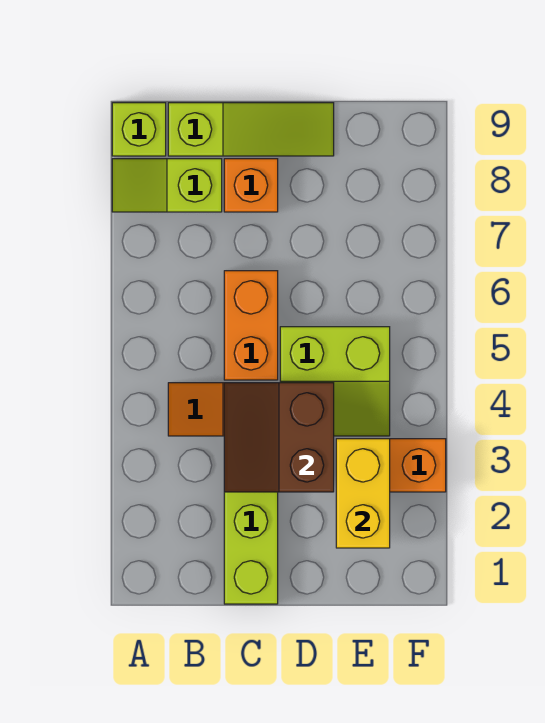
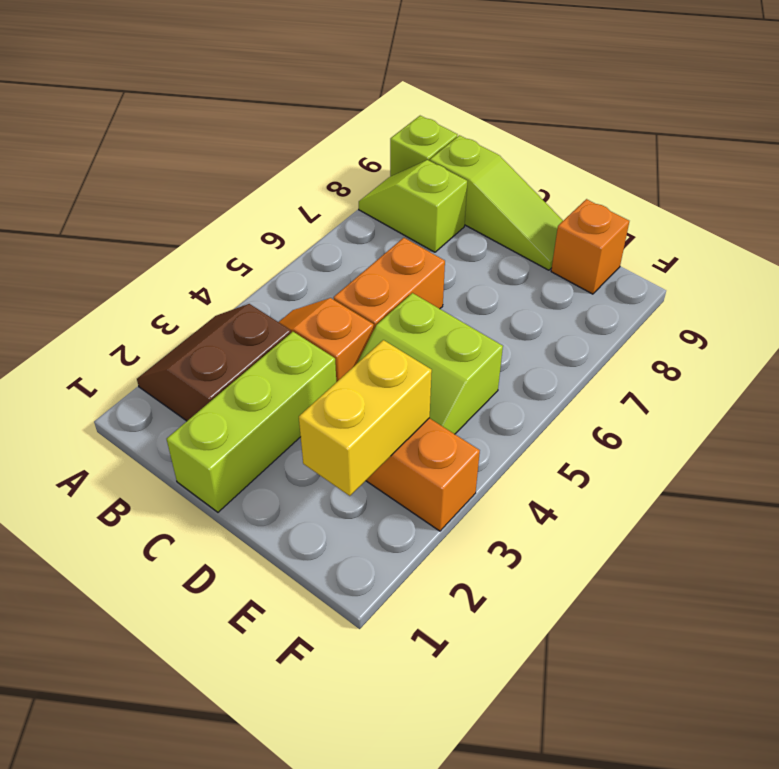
brown slope C3:D4 level 2 top D -> brown slope A2:B3 level 1 top B
orange brick C8 level 1 -> orange brick E9 level 1

